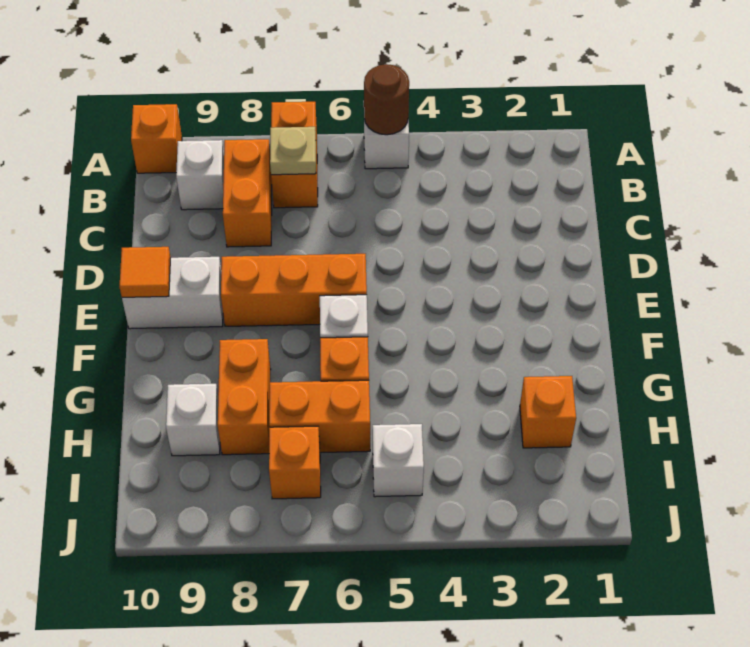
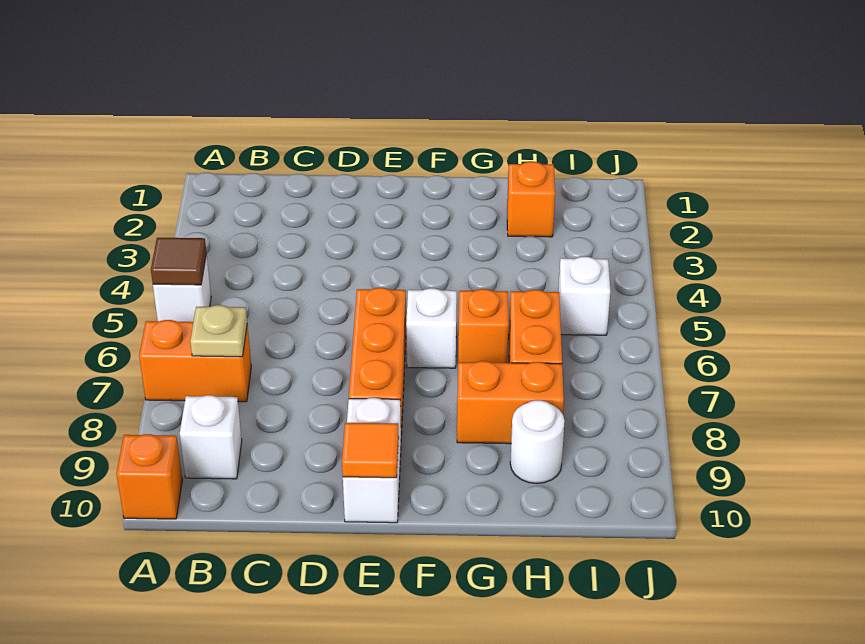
brown round brick A5 level 2 -> brown tile A5 level 2
orange brick B8:C8 level 1 -> none
white brick H9 level 1 -> white round brick H9 level 1
orange brick I7 level 1 -> none

